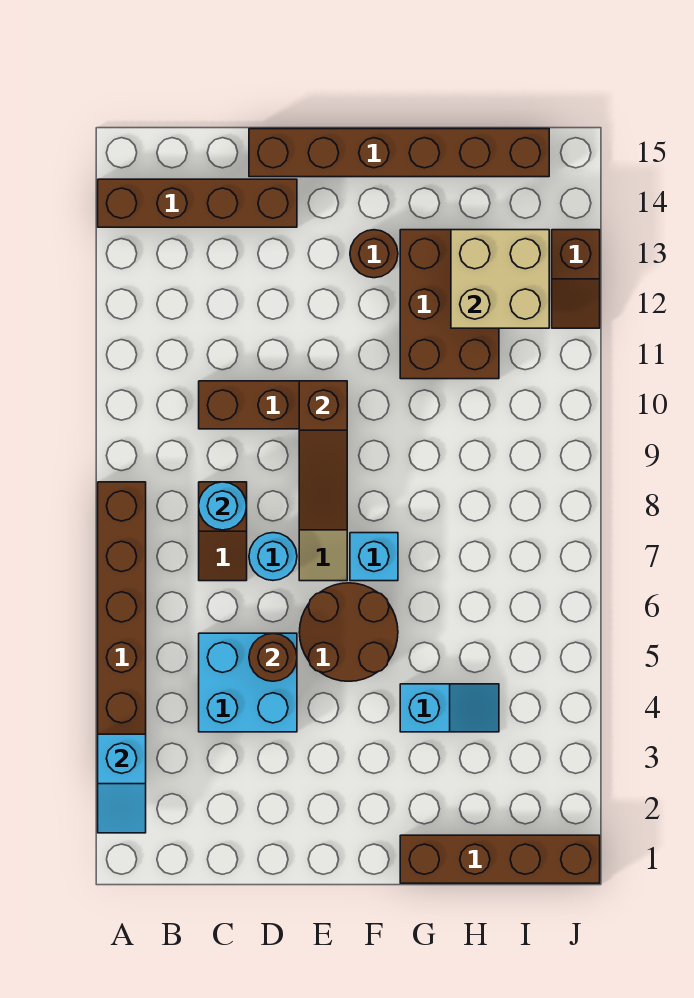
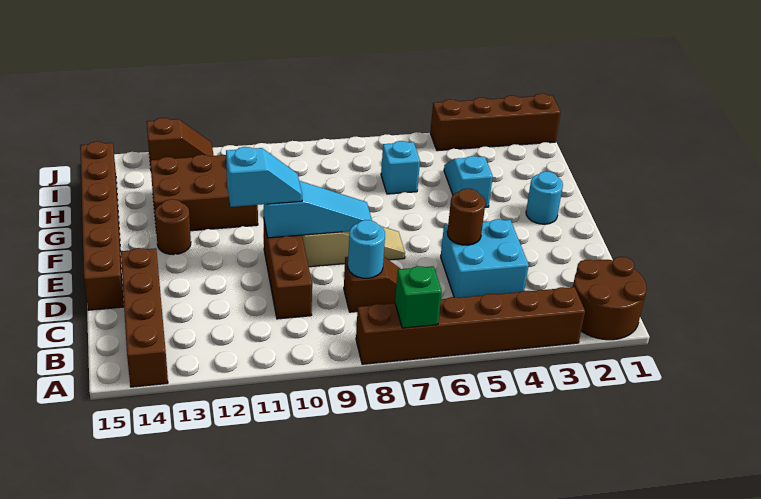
cyan slope A2:A3 level 2 top 3 -> cyan slope E10:E11 level 3 top 11
none -> green brick A7 level 2
cyan round brick D7 level 1 -> cyan round brick F2 level 1
brown round brick E5:F6 level 1 -> brown round brick A1:B2 level 1
brown slope E8:E10 level 2 top 10 -> cyan slope E8:E10 level 2 top 10
cyan brick F7 level 1 -> cyan brick H6 level 1
brown brick G1:J1 level 1 -> brown brick J1:J4 level 1
tan brick H12:I13 level 2 -> none

